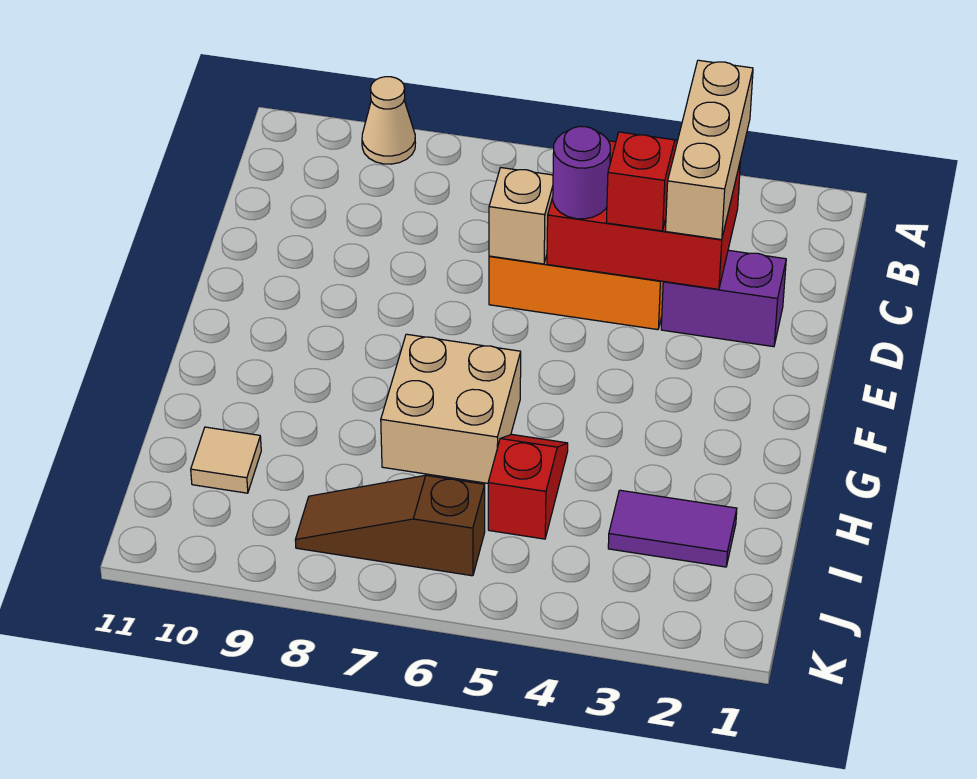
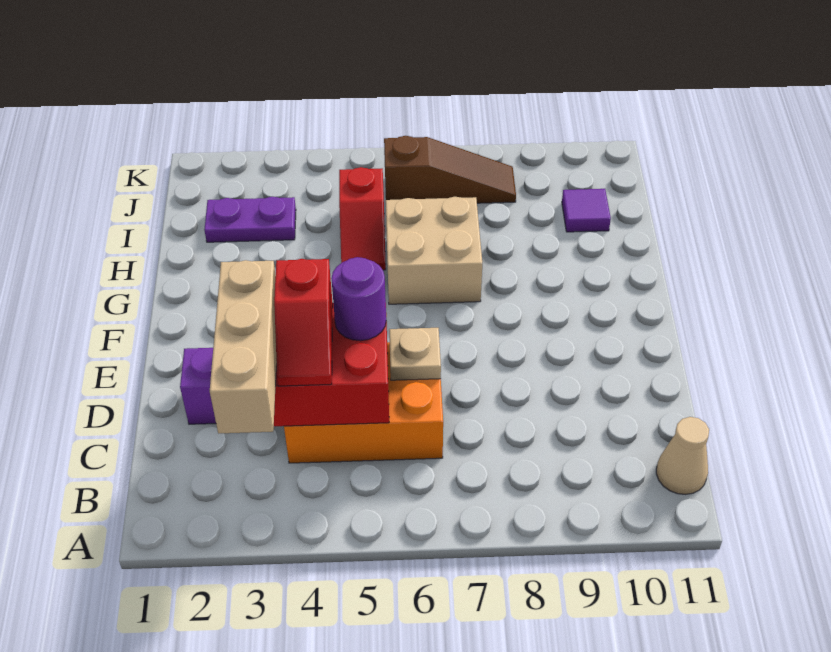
tan cone A9 level 1 -> tan cone B11 level 1
tan brick D6 level 2 -> tan plate D6 level 2
purple tile I2:I3 level 1 -> purple plate I2:I3 level 1
tan tile I10 level 1 -> purple tile I10 level 1

